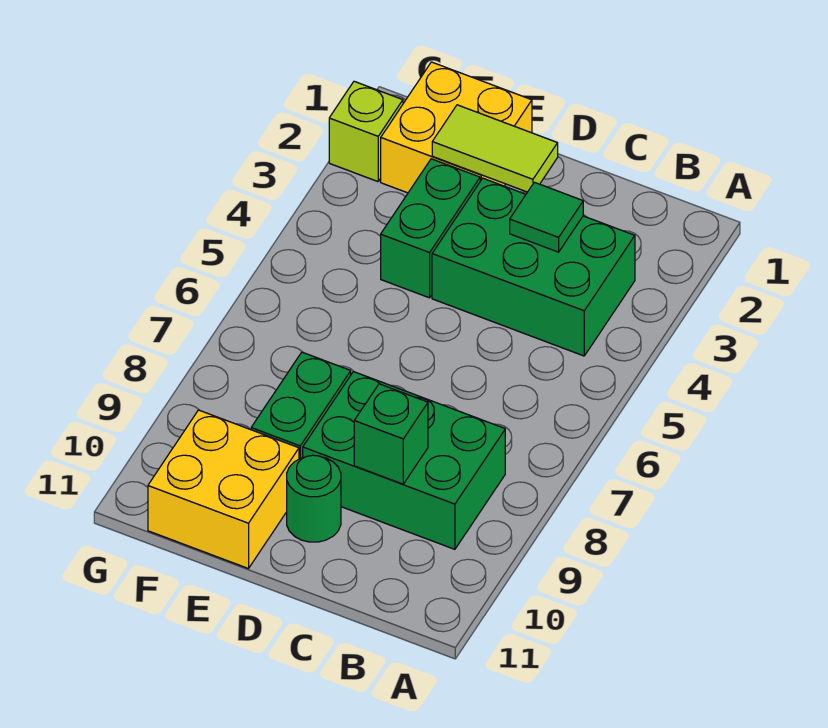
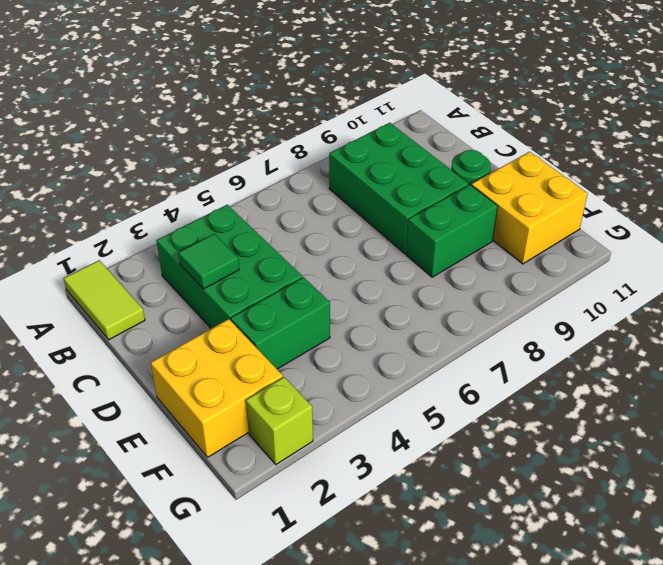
green brick C9 level 2 -> none
lime tile D2:E2 level 2 -> lime tile A1:B1 level 1

